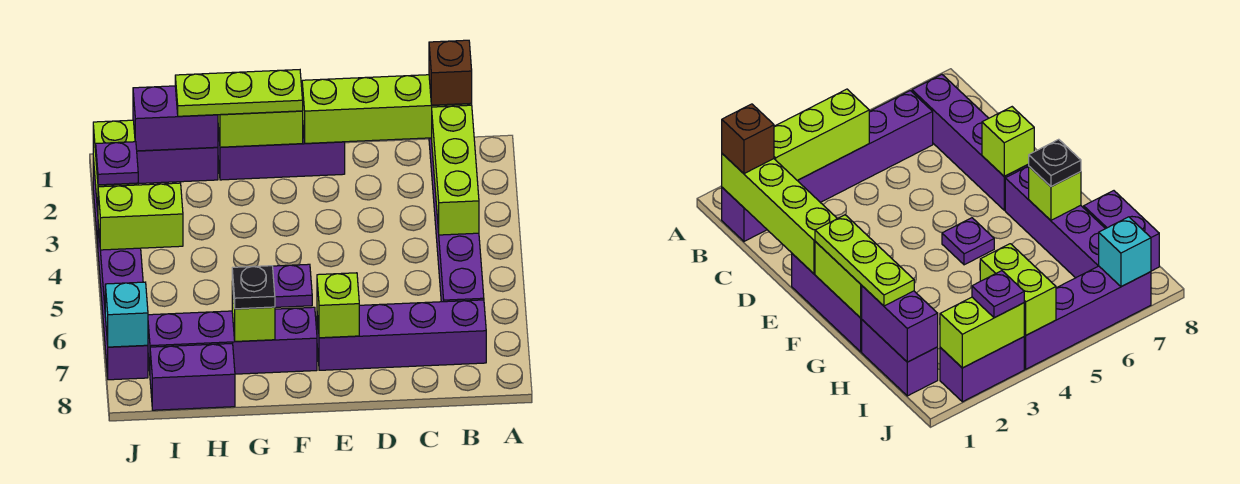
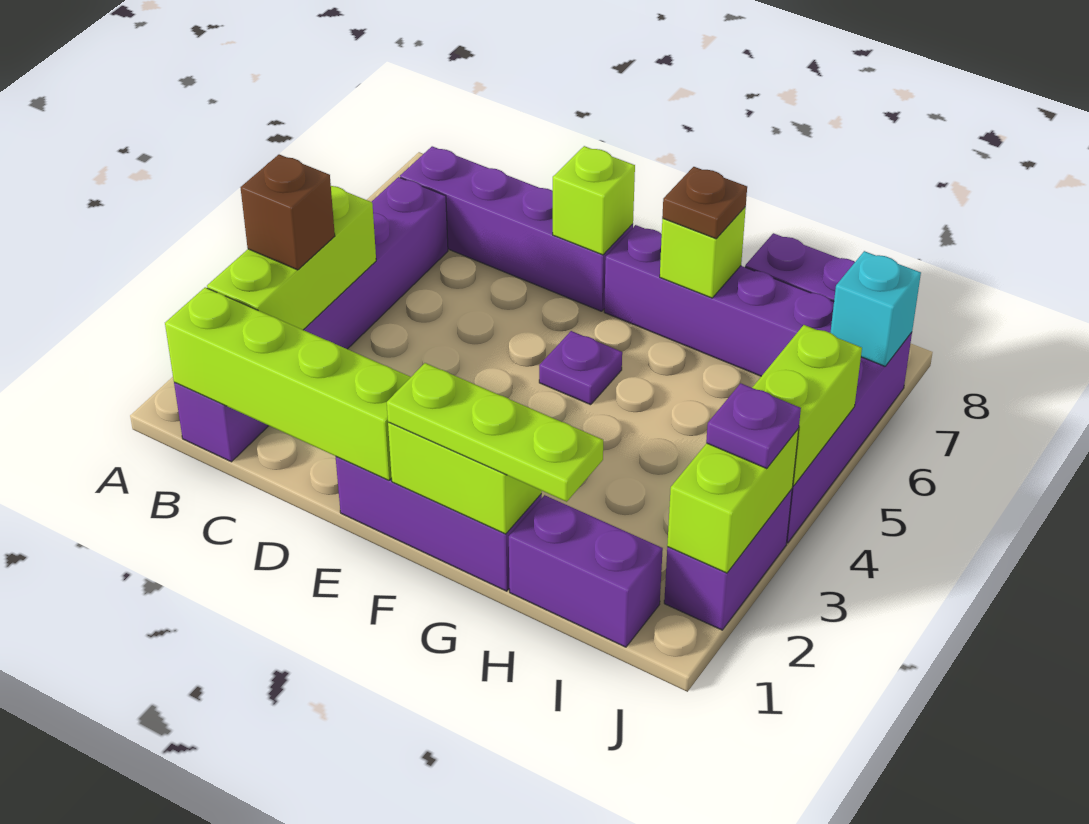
brown brick B1 level 3 -> brown brick B3 level 3
black plate G7 level 3 -> brown plate G7 level 3
purple brick H1:I1 level 2 -> none
lime brick I4:J4 level 2 -> lime brick J4:J5 level 2

